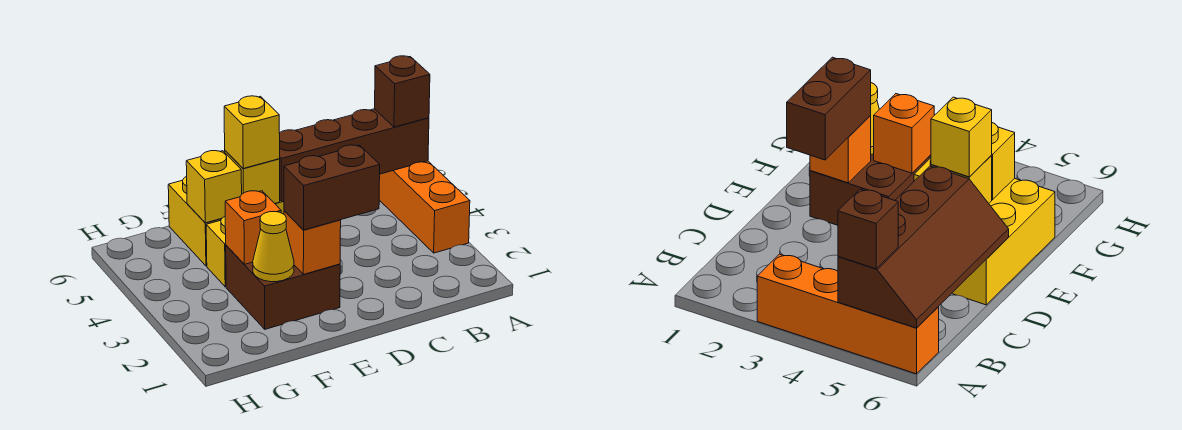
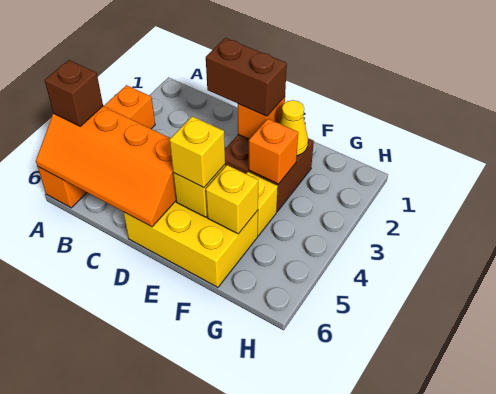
brown slope A5:D6 level 2 top 5 -> orange slope A5:D6 level 2 top 5

